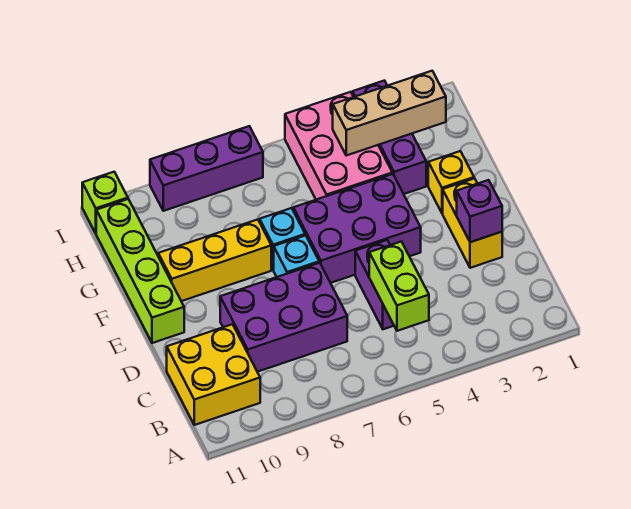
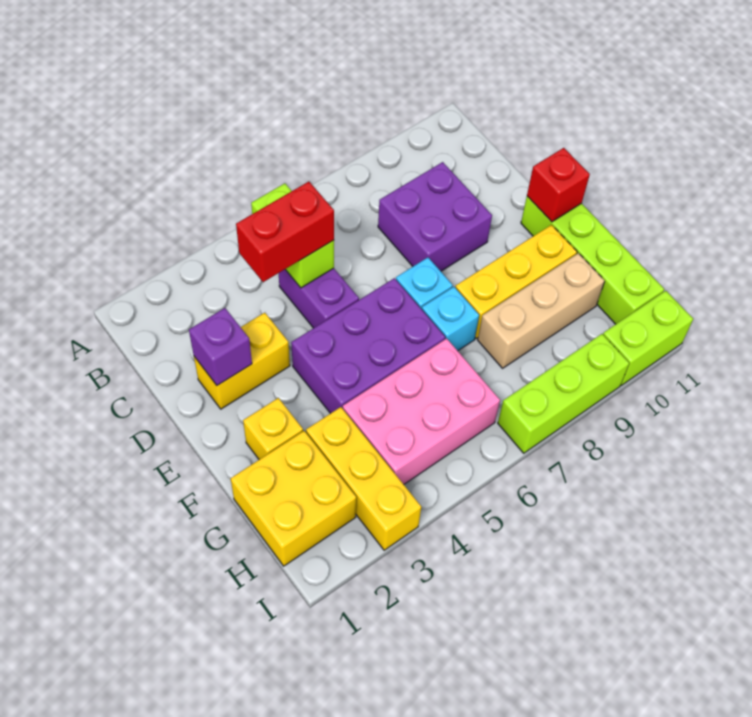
yellow brick B10:C11 level 1 -> yellow brick G1:H2 level 1
none -> red brick C4:C5 level 3
purple brick C7:D9 level 1 -> purple brick C8:D9 level 1
yellow brick D2:E2 level 1 -> yellow brick D2:D3 level 1
none -> red brick E11 level 2
purple brick G3:I3 level 1 -> yellow brick G3:I3 level 1
pink brick G4:I5 level 1 -> pink brick G4:H6 level 1
tan brick H2:H4 level 2 -> tan brick G8:G10 level 1
purple brick I7:I9 level 1 -> lime brick I7:I9 level 1
lime brick I11 level 1 -> lime brick I10:I11 level 1

